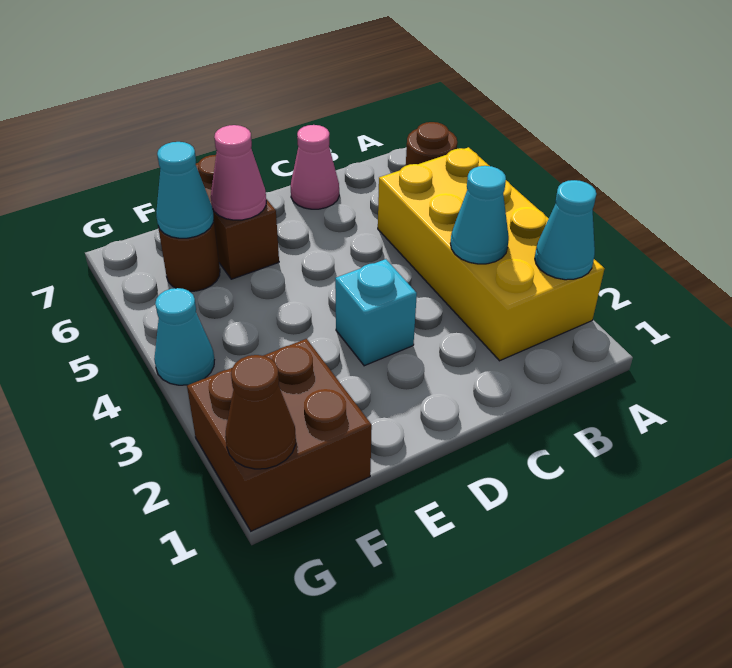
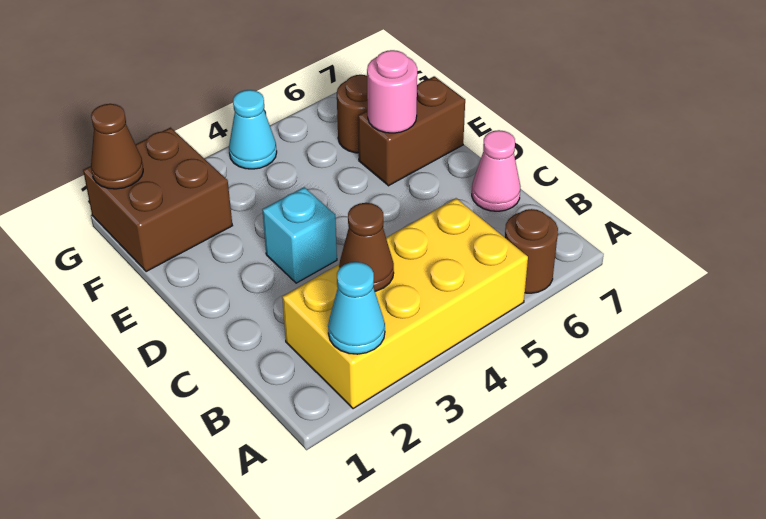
cyan cone B3 level 2 -> brown cone B3 level 2
pink cone E6 level 2 -> pink round brick E6 level 2
cyan cone F6 level 2 -> none

